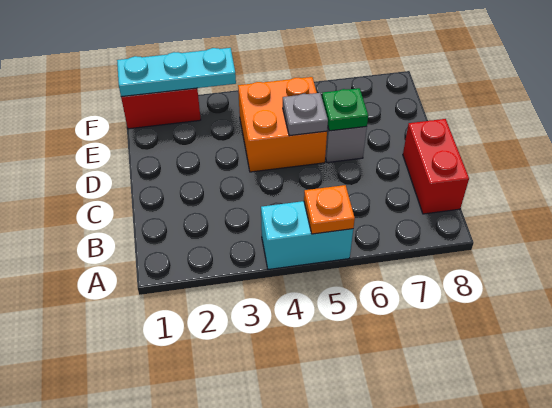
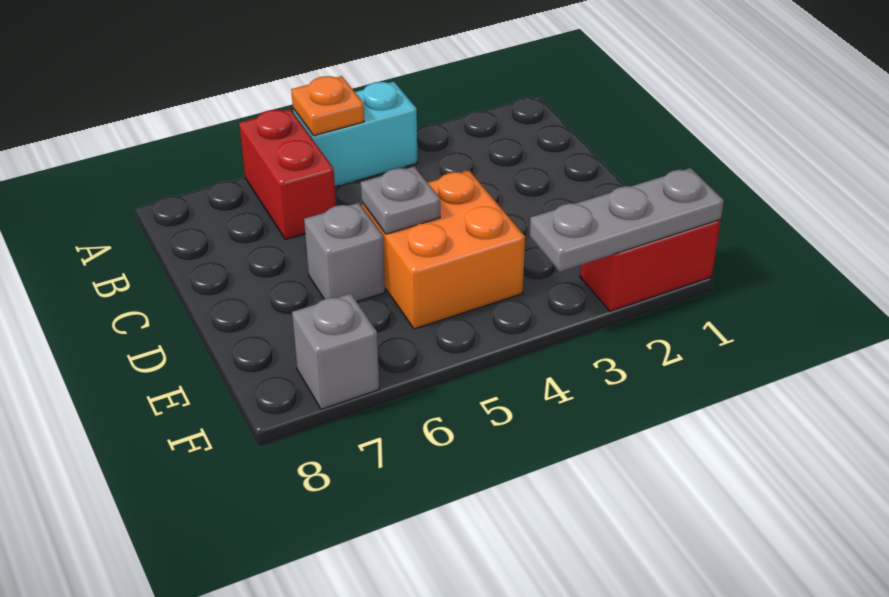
red brick B8:C8 level 1 -> red brick A6:B6 level 1
green plate D6 level 2 -> none
cyan plate F1:F3 level 2 -> grey plate F1:F3 level 2
none -> grey brick F7 level 1

